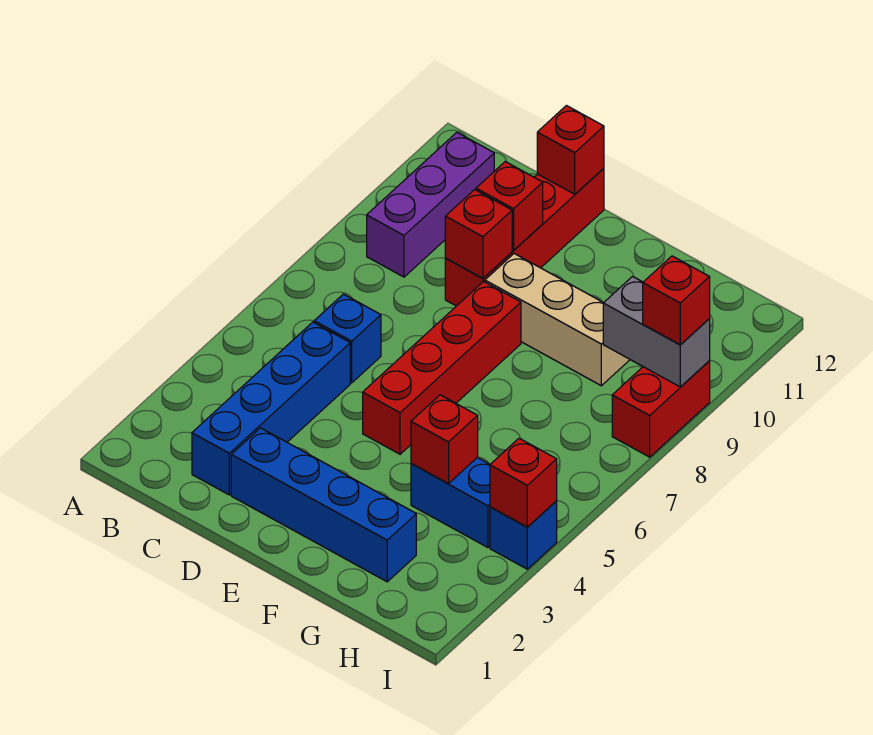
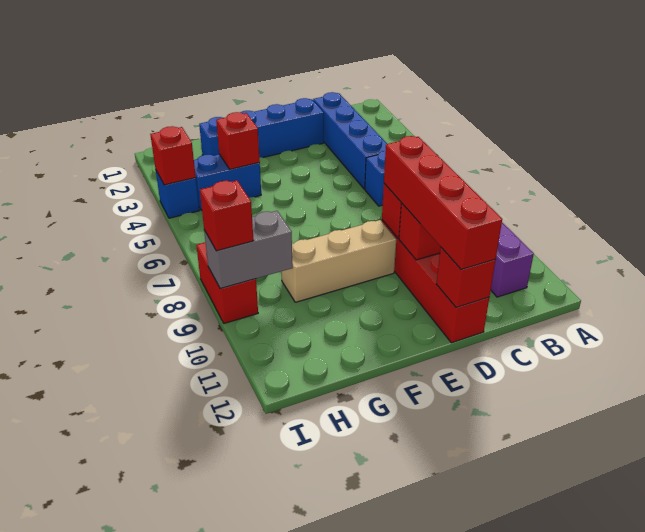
red brick E5:E8 level 1 -> red brick D9:D12 level 3

